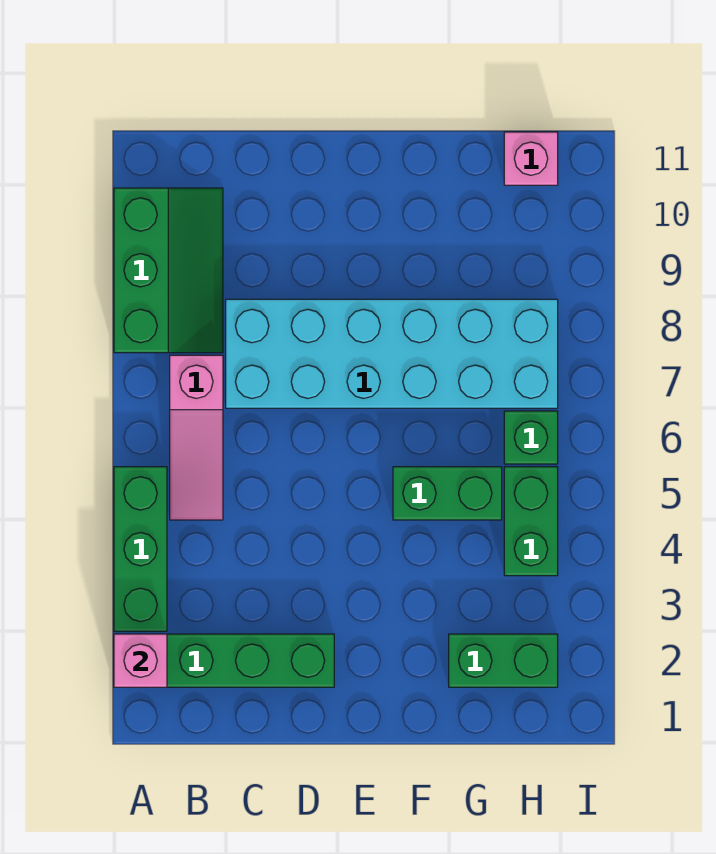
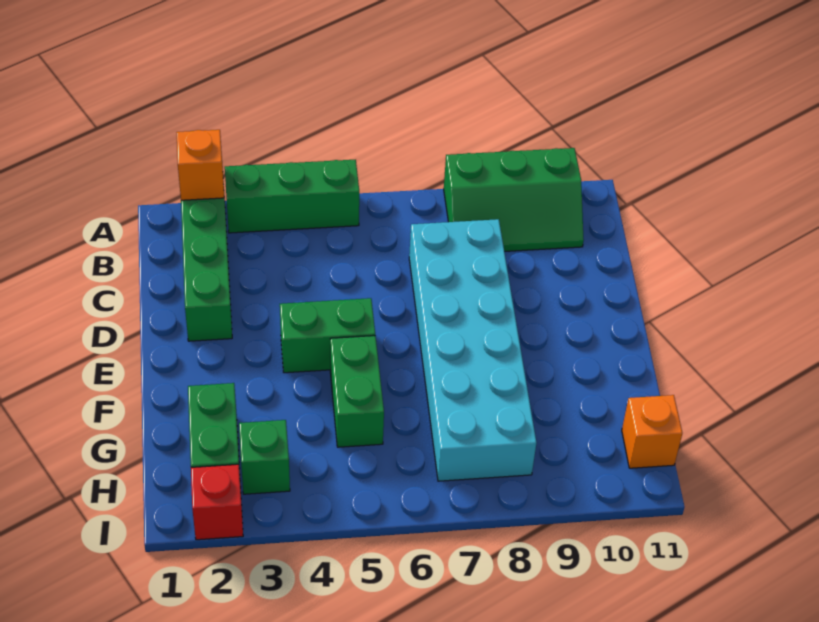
pink brick A2 level 2 -> orange brick A2 level 2
pink slope B5:B7 level 1 top 7 -> none
green brick H4:H5 level 1 -> green brick E4:E5 level 1
green brick H6 level 1 -> green brick H3 level 1
pink brick H11 level 1 -> orange brick H11 level 1
none -> red brick I2 level 1

